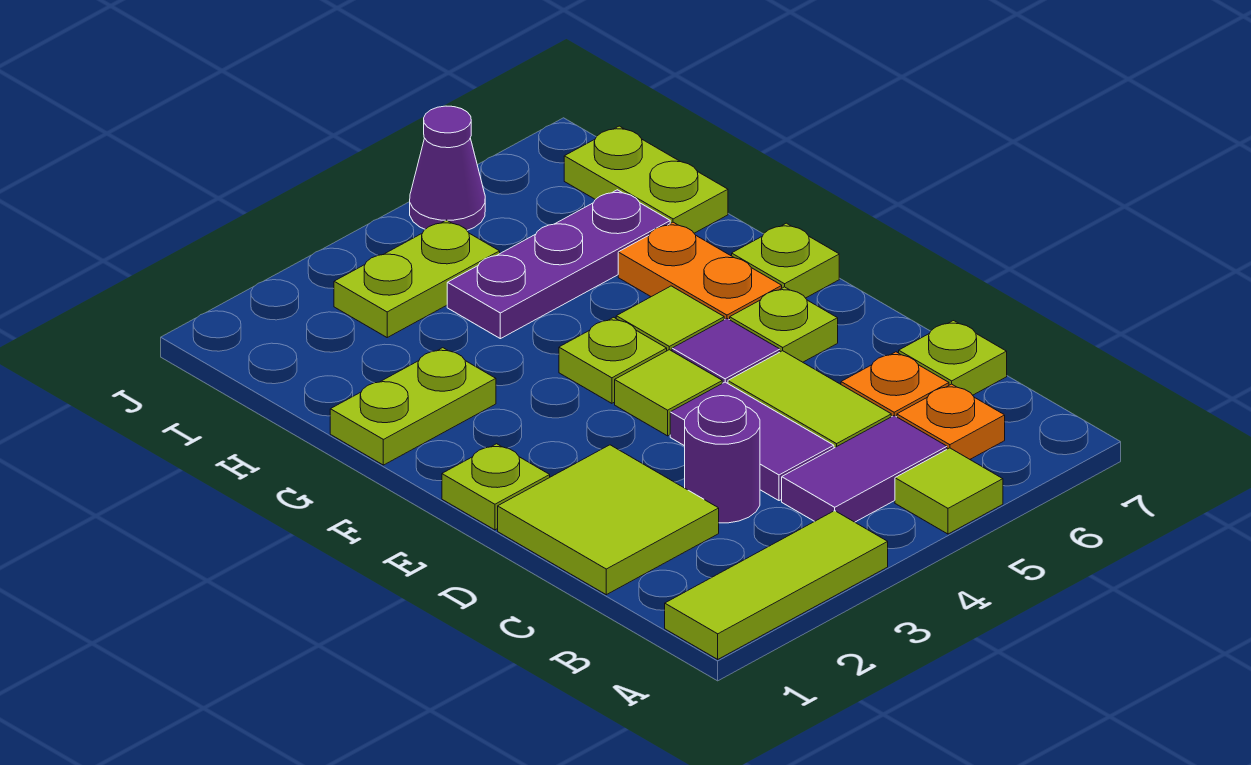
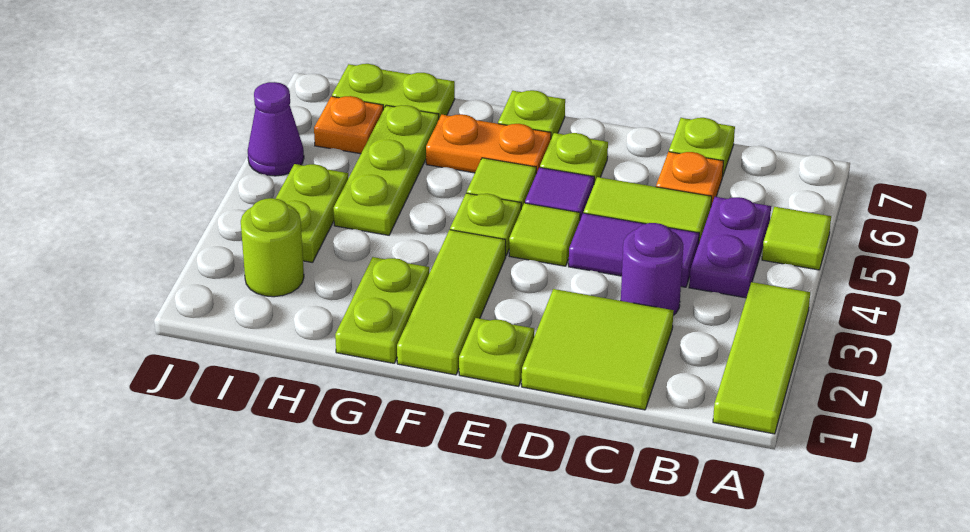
purple tile B4:B5 level 1 -> purple plate B4:B5 level 1
orange plate B6 level 1 -> orange plate I6 level 1
none -> lime tile F1:F3 level 1
purple plate H4:H6 level 1 -> lime plate H4:H6 level 1
none -> lime round brick I2 level 1

